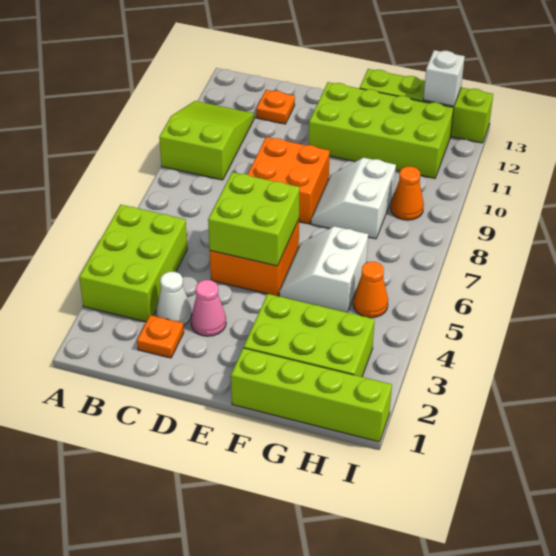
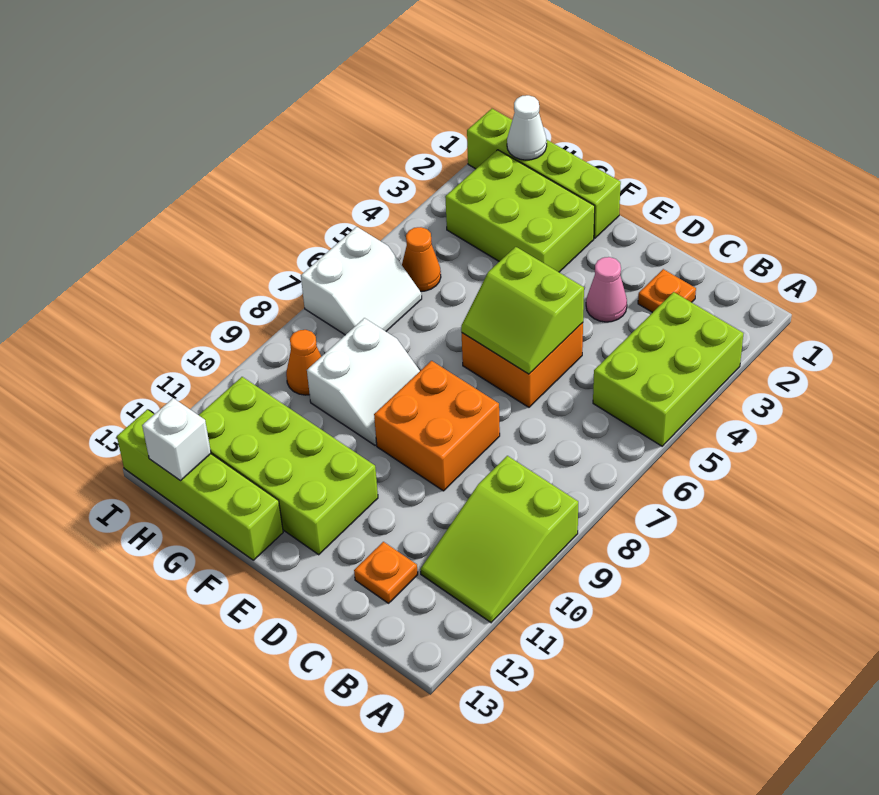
white cone C3 level 1 -> white cone H1 level 2
lime brick D5:E6 level 2 -> lime slope D5:E6 level 2 top 5
white slope F5:G6 level 1 top G -> white slope H6:I7 level 1 top I

